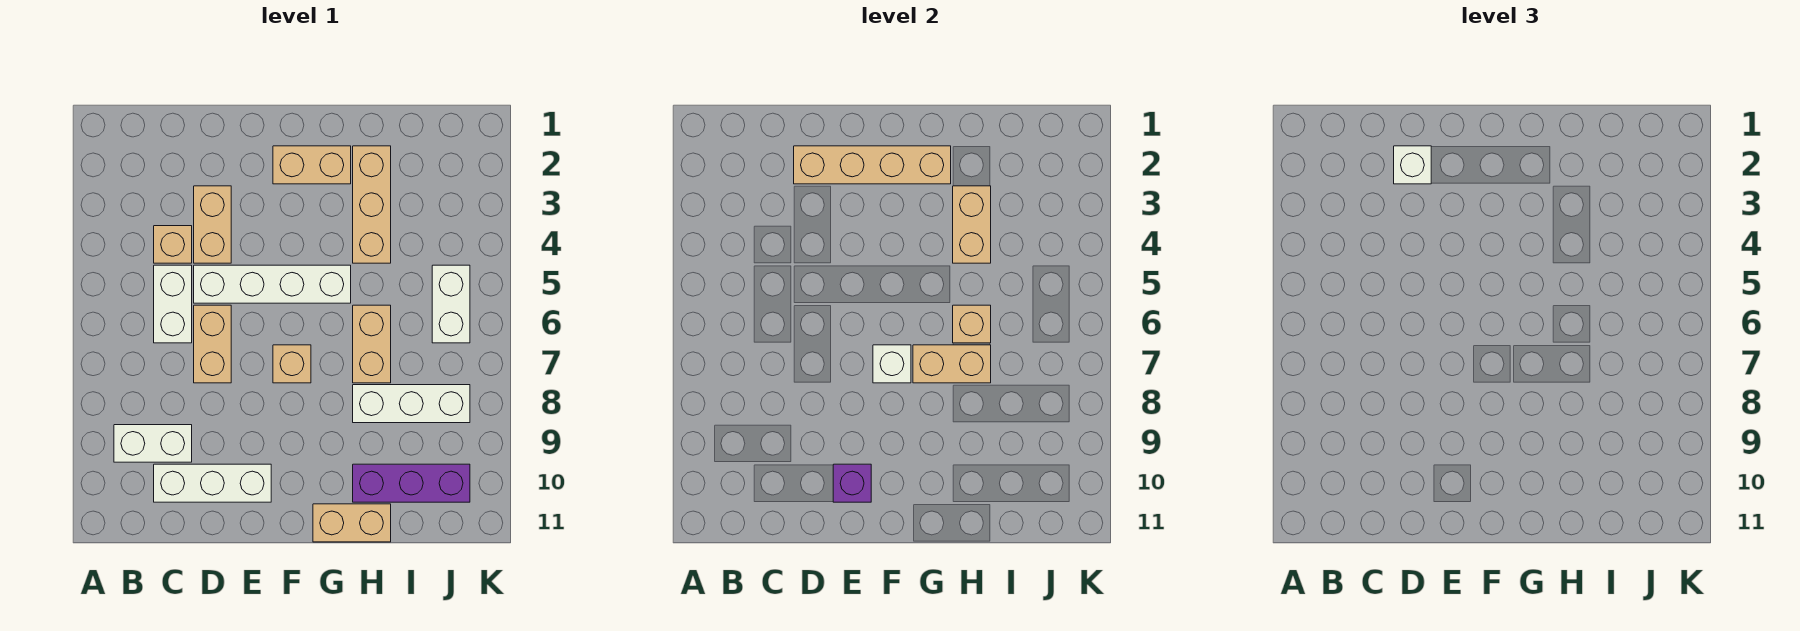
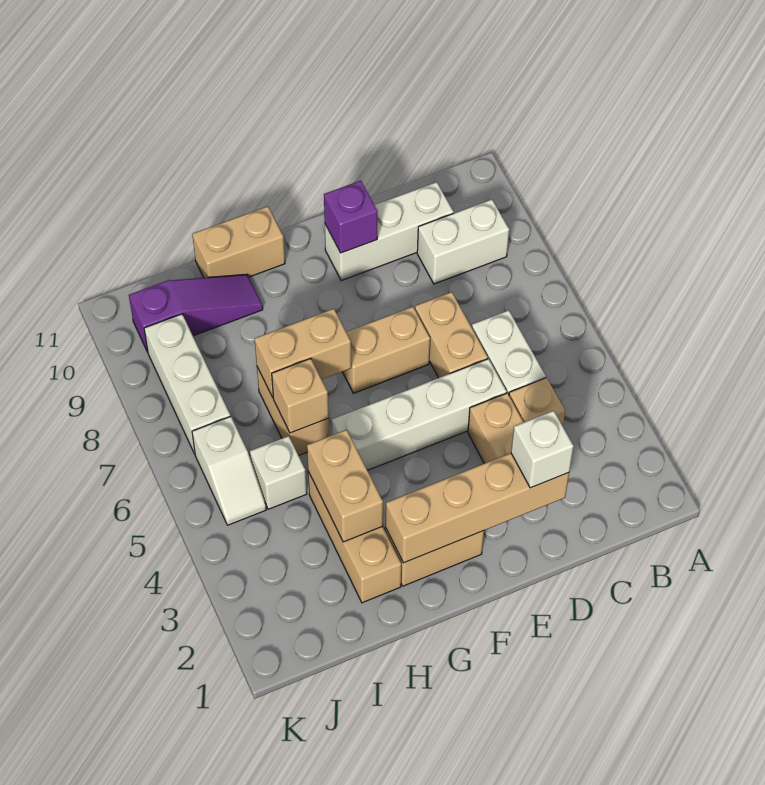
tan brick F7 level 1 -> tan brick E7:F7 level 1
white brick F7 level 2 -> white brick I5 level 1
white brick H8:J8 level 1 -> white brick J7:J9 level 1
purple brick H10:J10 level 1 -> purple slope H10:J10 level 1 top J
white brick J5:J6 level 1 -> white slope J5:J6 level 1 top 6

